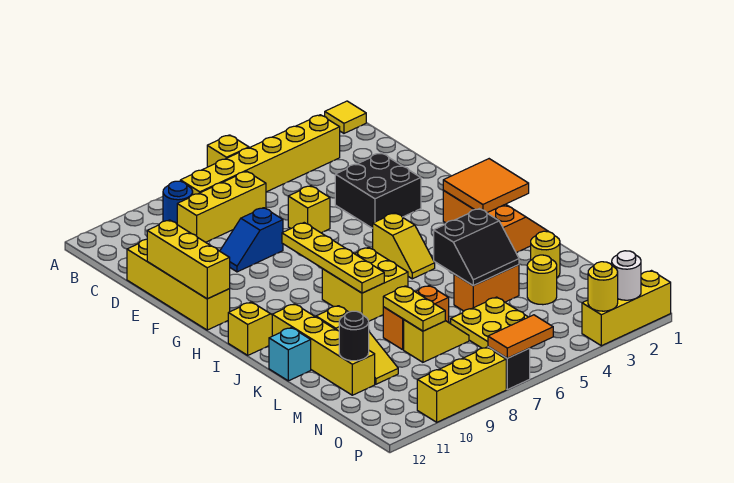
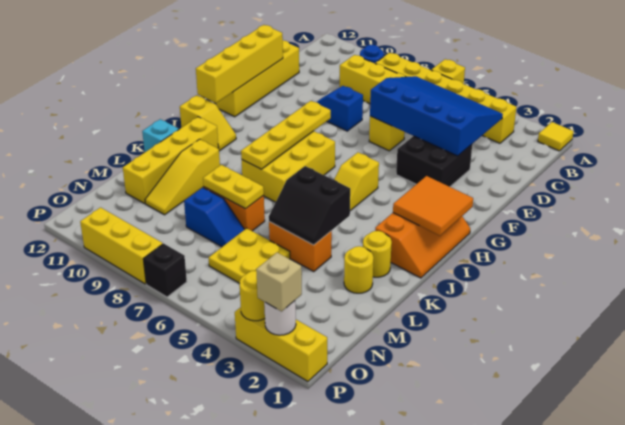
none -> blue slope C3:E6 level 2 top E
yellow brick E12:G12 level 2 -> yellow brick E12:H12 level 2
yellow brick I7:J8 level 1 -> yellow brick H7:J8 level 1
yellow plate L8:M8 level 2 -> yellow plate L7:L8 level 2
yellow round brick M3 level 1 -> yellow round brick K2 level 1
yellow slope M7:M8 level 1 top 8 -> blue slope M7:M8 level 1 top 8
black round brick M11 level 2 -> none
none -> tan brick P2 level 3
orange tile P6:P7 level 2 -> none

